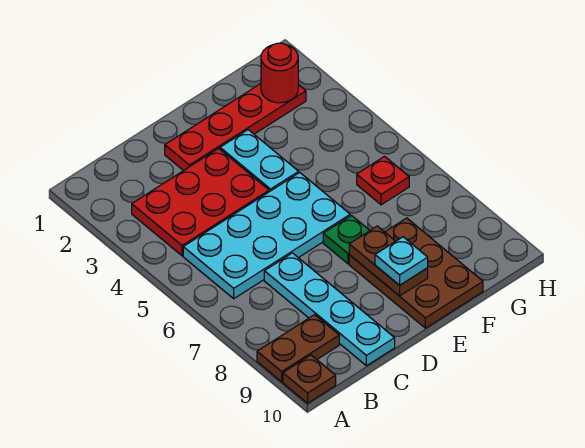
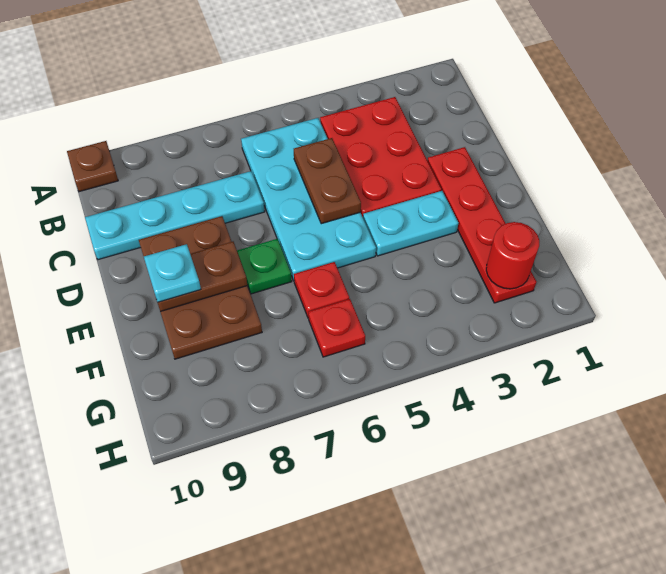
brown plate A9:B9 level 1 -> brown plate C5:D5 level 2
brown plate E8:F10 level 1 -> brown plate D8:F9 level 1
none -> red plate F6 level 1

